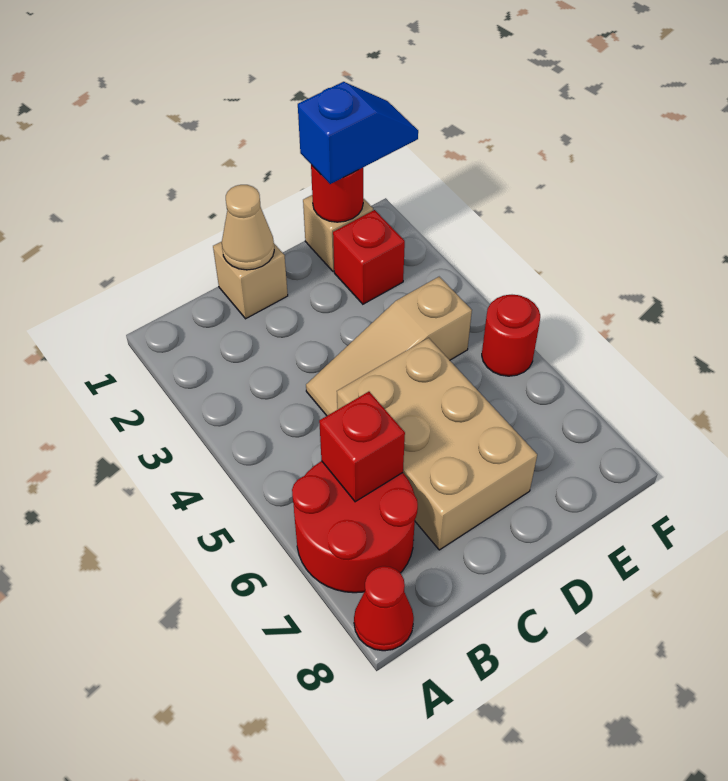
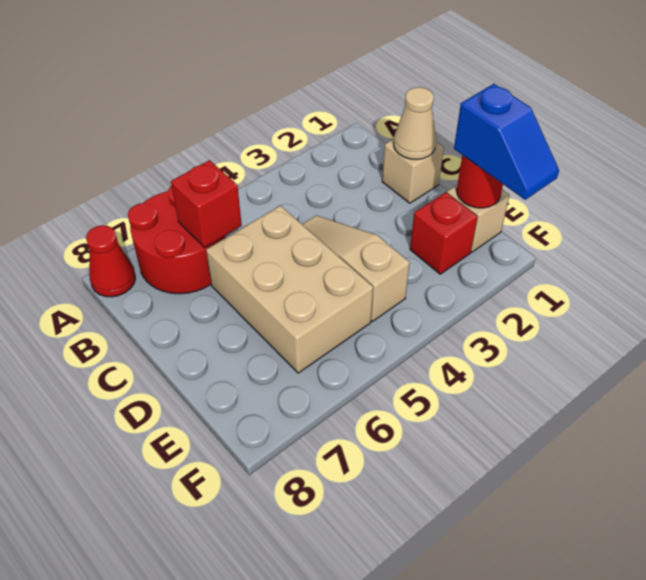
tan brick C5:D7 level 1 -> tan brick C5:E6 level 1
red round brick F5 level 1 -> none

